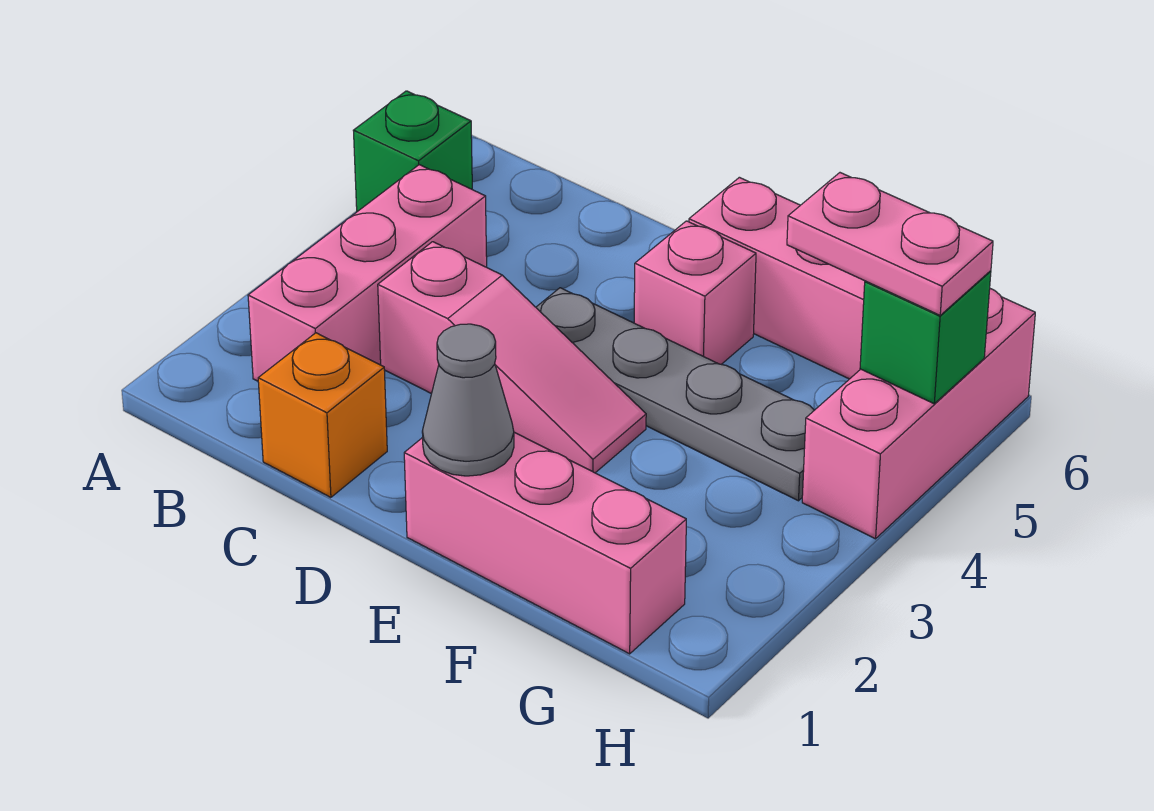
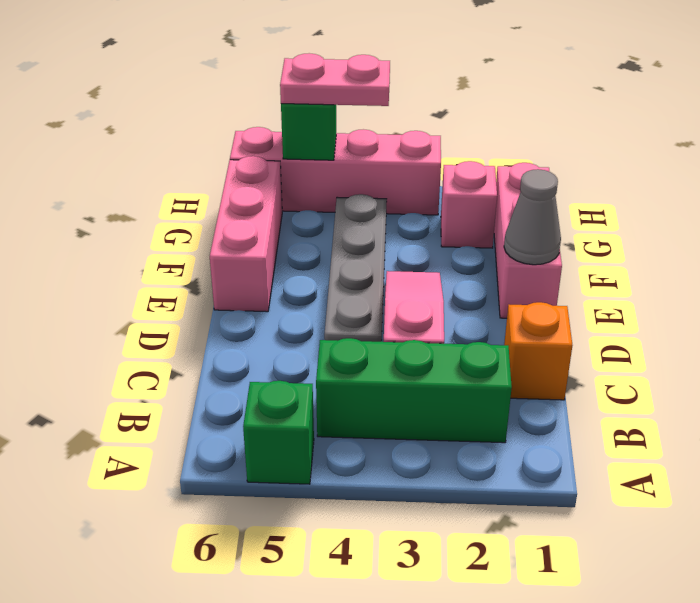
pink brick B2:B4 level 1 -> green brick B2:B4 level 1
pink brick E5 level 1 -> pink brick G2 level 1
pink plate G5:H5 level 3 -> pink plate H4:H5 level 3
pink brick H4:H6 level 1 -> pink brick H3:H6 level 1

